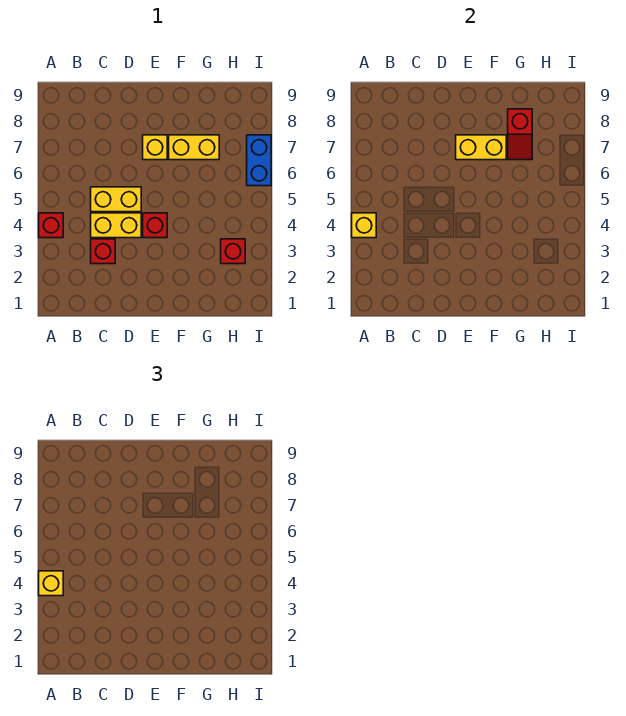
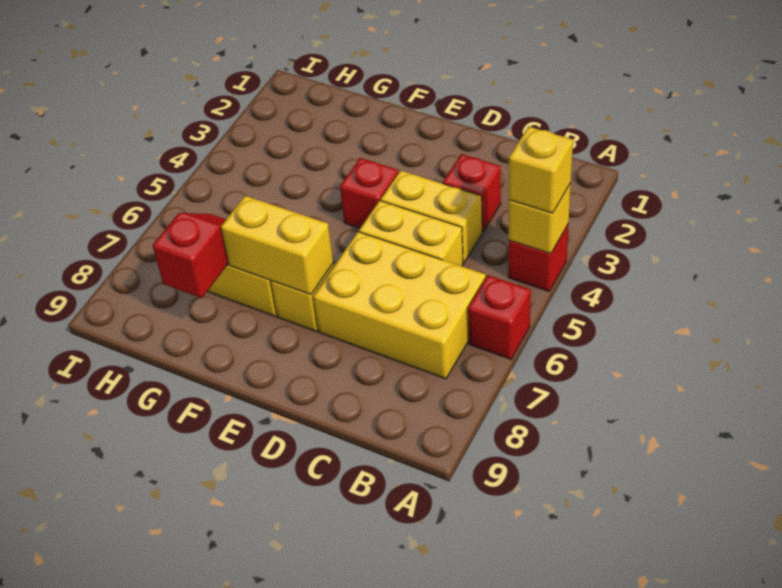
none -> yellow brick B6:D7 level 1
red brick H3 level 1 -> red brick A6 level 1
blue brick I6:I7 level 1 -> none

